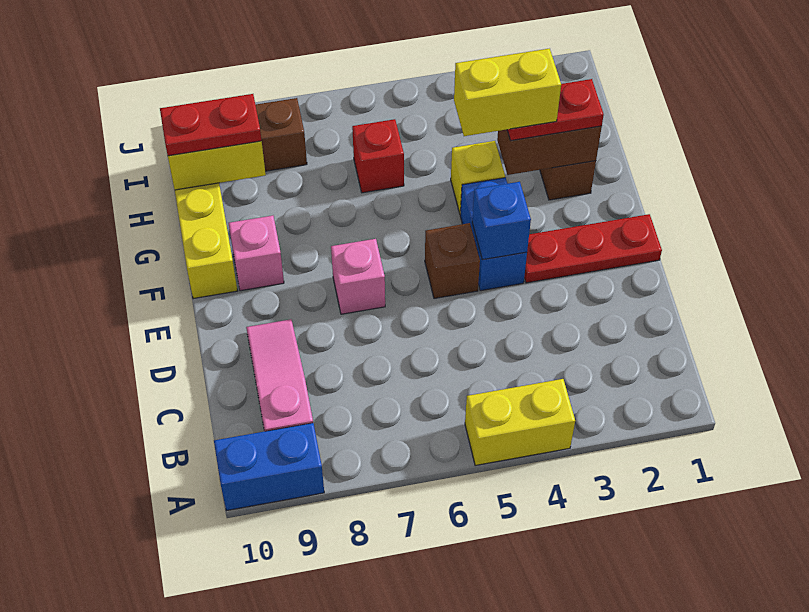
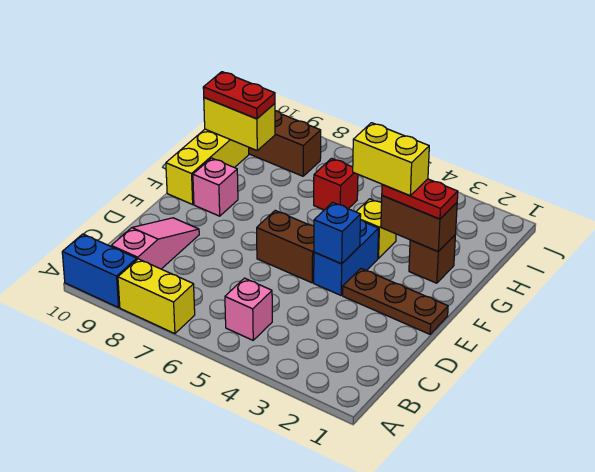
yellow brick A4:A5 level 1 -> yellow brick A7:A8 level 1
red plate E1:E3 level 1 -> brown plate E1:E3 level 1
brown brick E5 level 1 -> brown brick E5:E6 level 1
pink brick E7 level 1 -> pink brick B5 level 1

